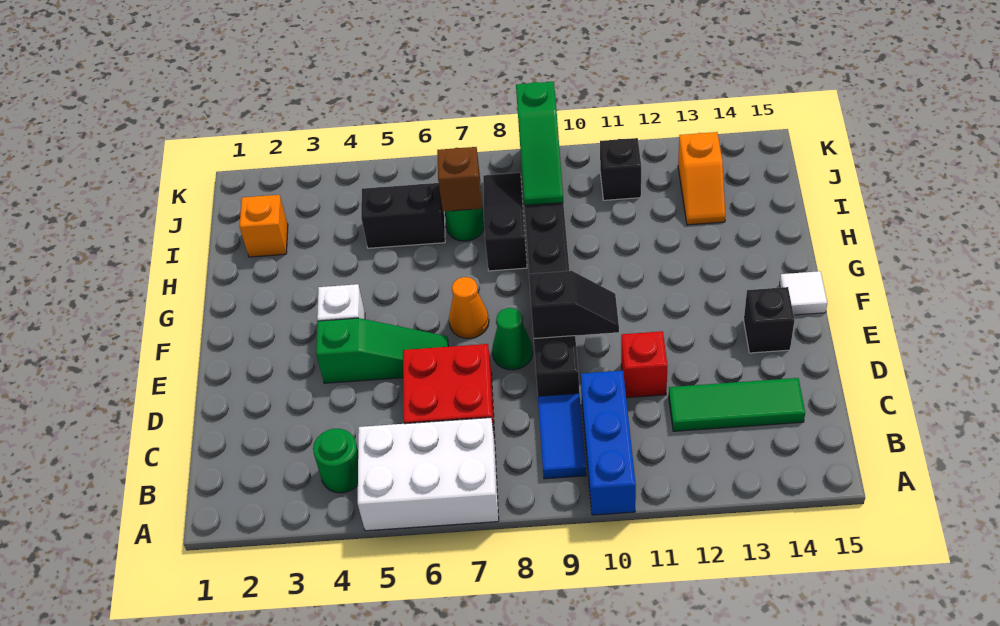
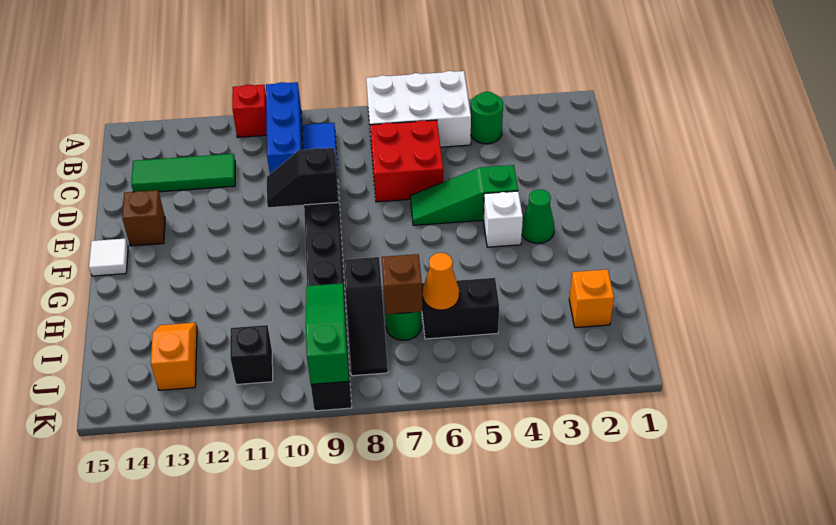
red brick D11 level 1 -> red brick A11 level 1
green cone E8 level 1 -> green cone F3 level 1
black brick E14 level 1 -> brown brick E14 level 1
orange cone F7 level 1 -> orange cone I6 level 2

